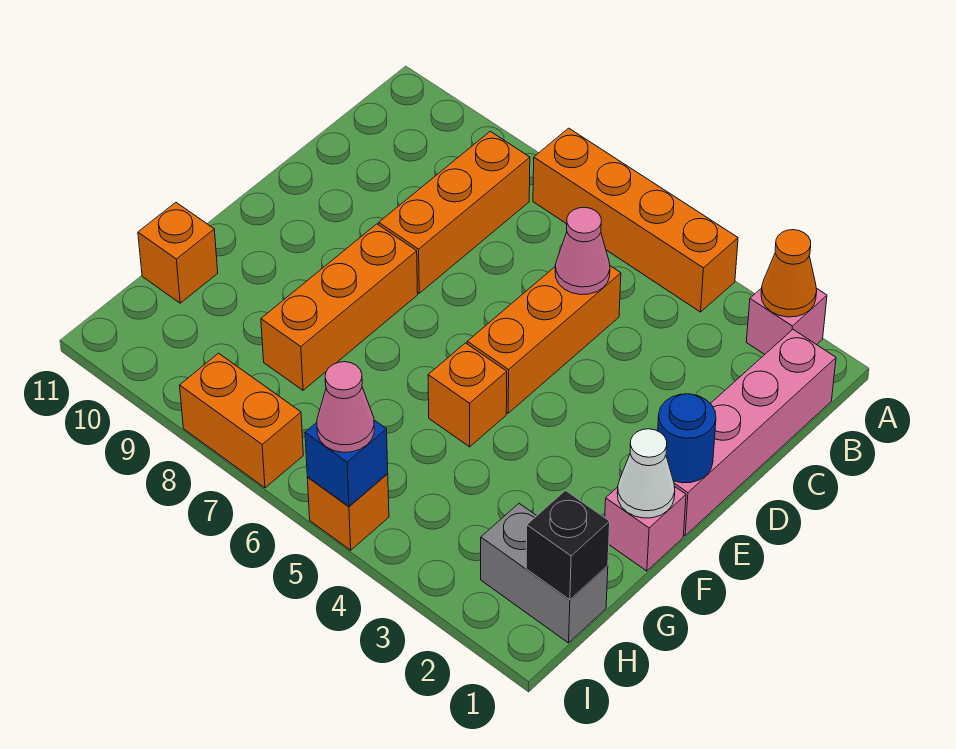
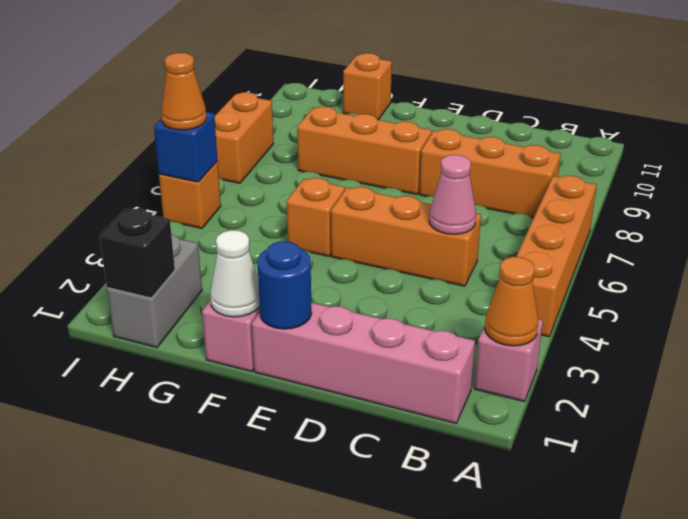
pink cone I5 level 3 -> orange cone I5 level 3

